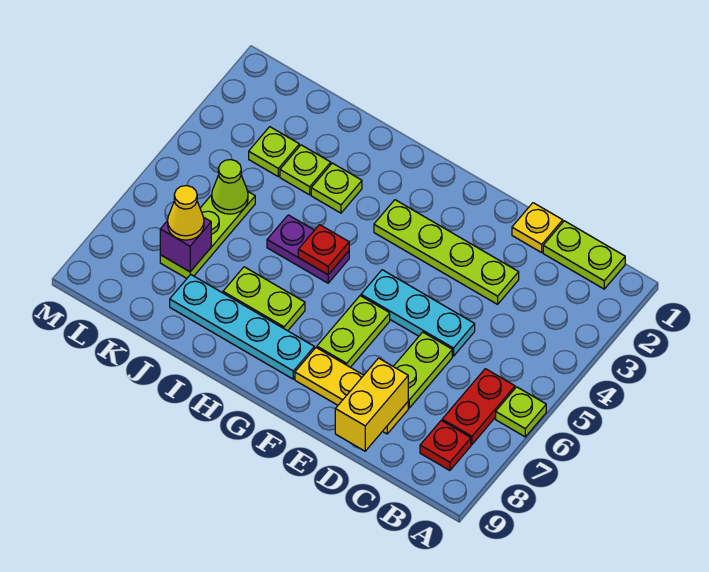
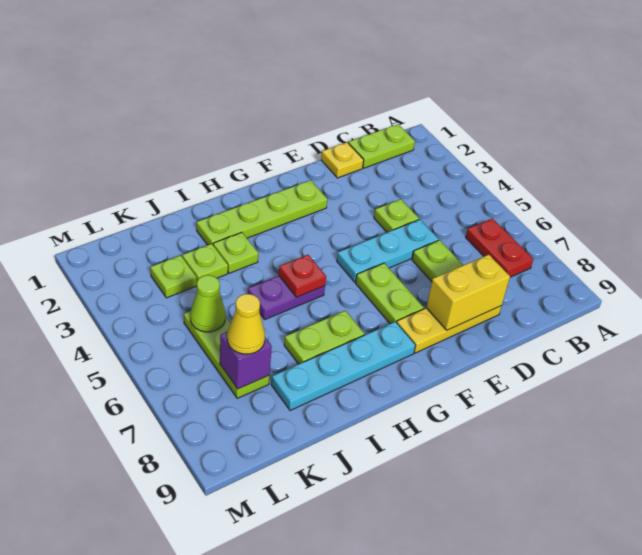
lime plate A6 level 1 -> lime plate D4 level 1
red plate B8 level 1 -> none
lime plate D3:G3 level 1 -> lime plate F2:I2 level 1
yellow brick D8:D9 level 2 -> yellow brick D8:E8 level 2

